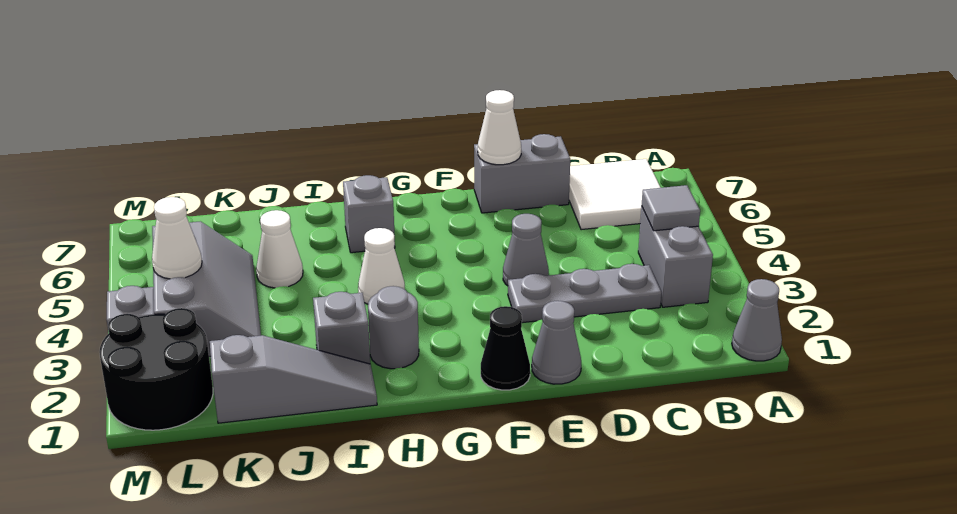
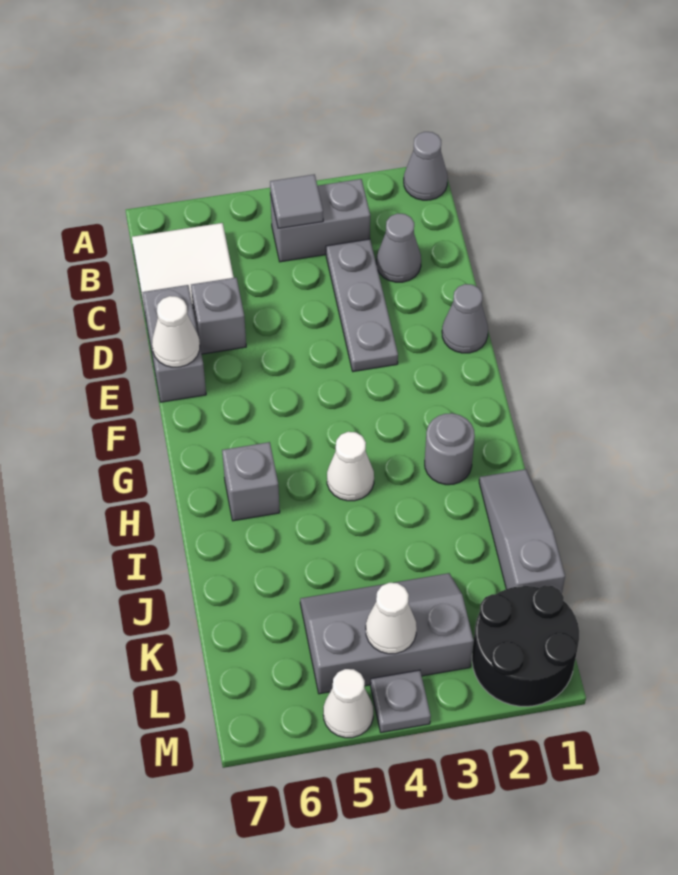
grey cone E4 level 1 -> grey cone C2 level 1
black cone F1 level 1 -> none
grey brick I2 level 1 -> grey brick D6 level 1
white cone J5 level 1 -> white cone M5 level 1

